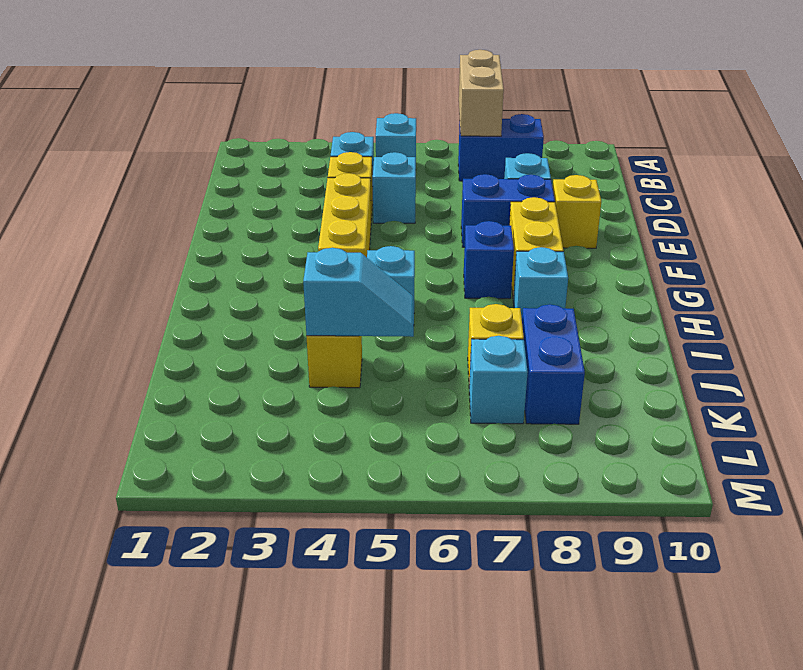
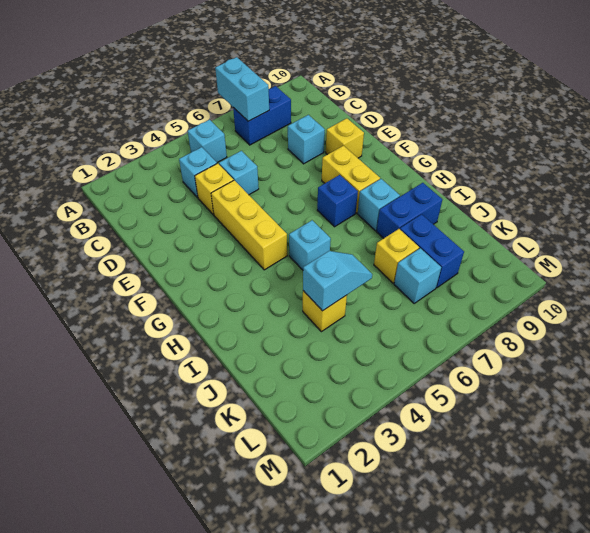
tan brick A7:B7 level 2 -> cyan brick A7:B7 level 2
blue brick E7:E8 level 1 -> blue brick I8:I9 level 1

